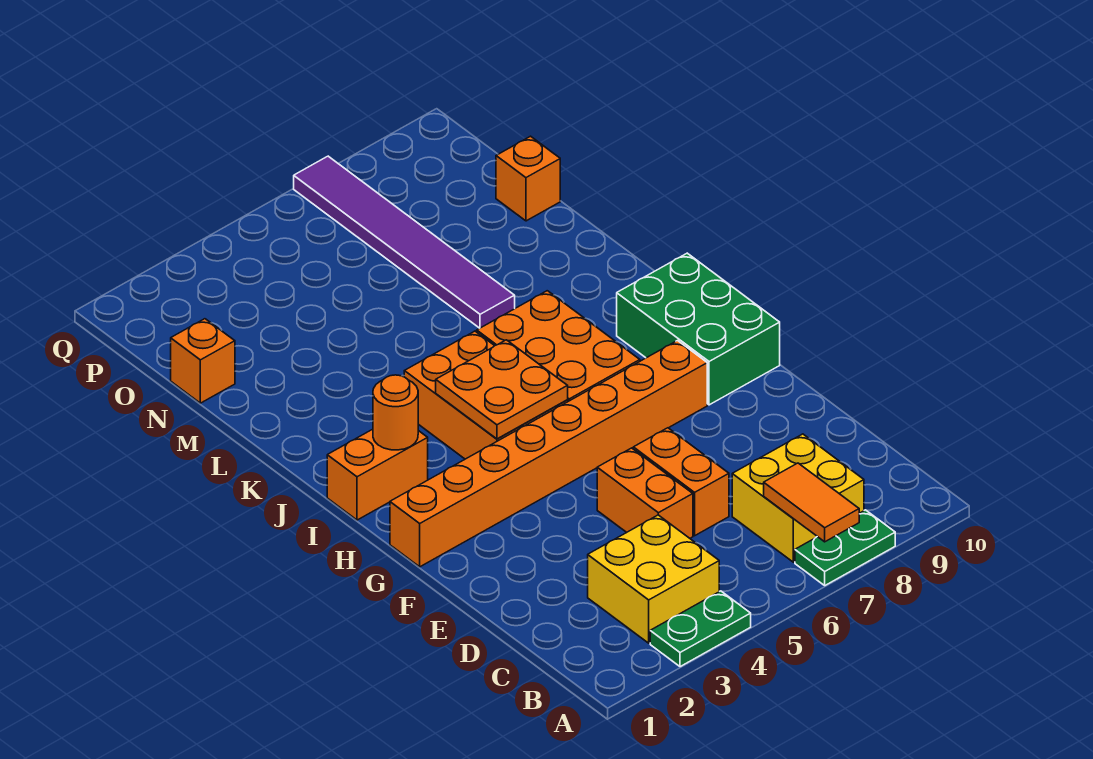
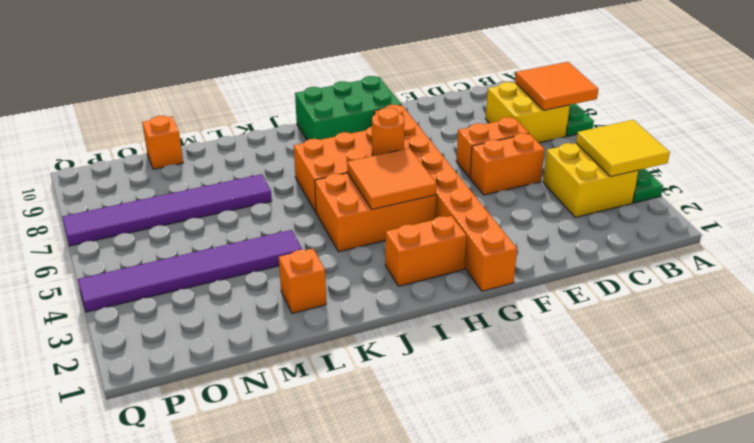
none -> yellow tile A3:B4 level 2
orange tile A7:B7 level 2 -> orange tile A7:B8 level 2
orange plate H4:I5 level 2 -> orange tile H4:I5 level 2
orange brick I1:I2 level 1 -> orange brick H2:I2 level 1
orange round brick I2 level 2 -> orange round brick H6 level 2
none -> purple tile L4:Q4 level 1
orange brick N1 level 1 -> orange brick L2 level 1

